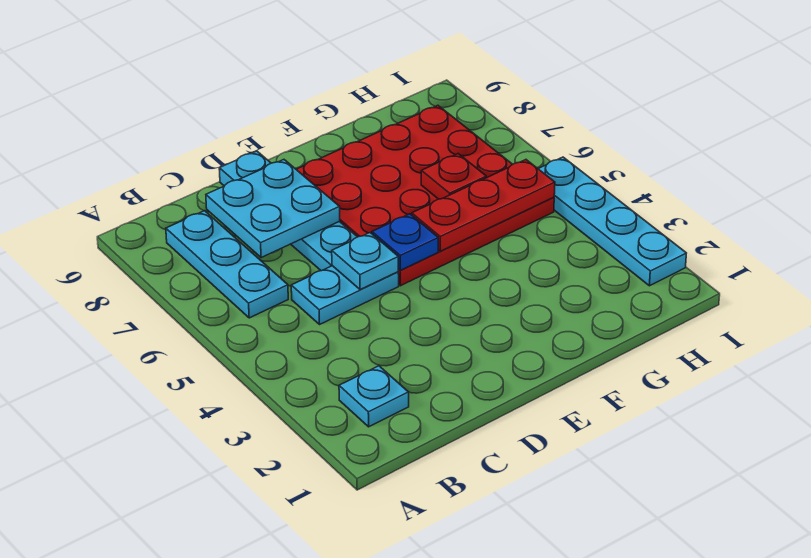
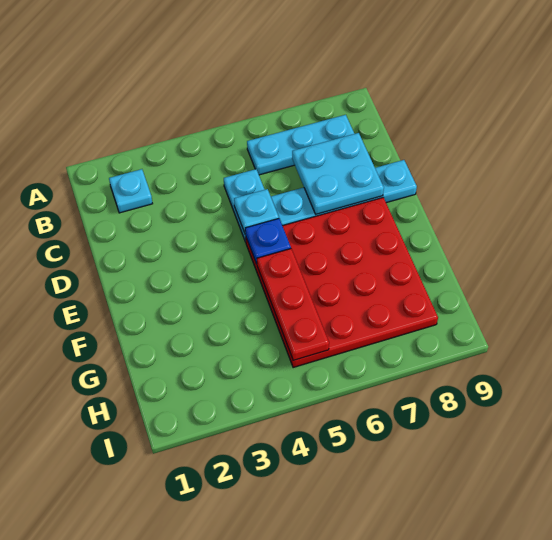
red plate G6 level 2 -> none
cyan plate I2:I5 level 1 -> none

